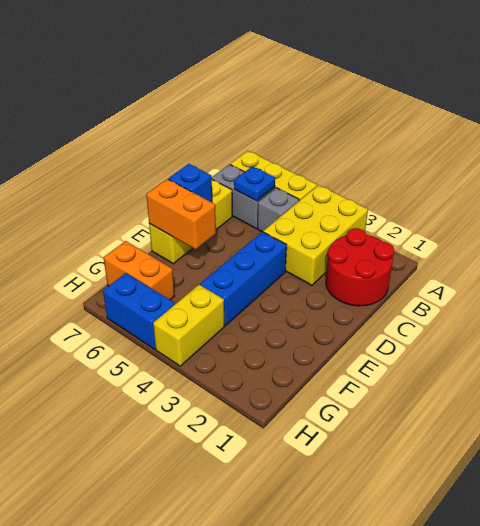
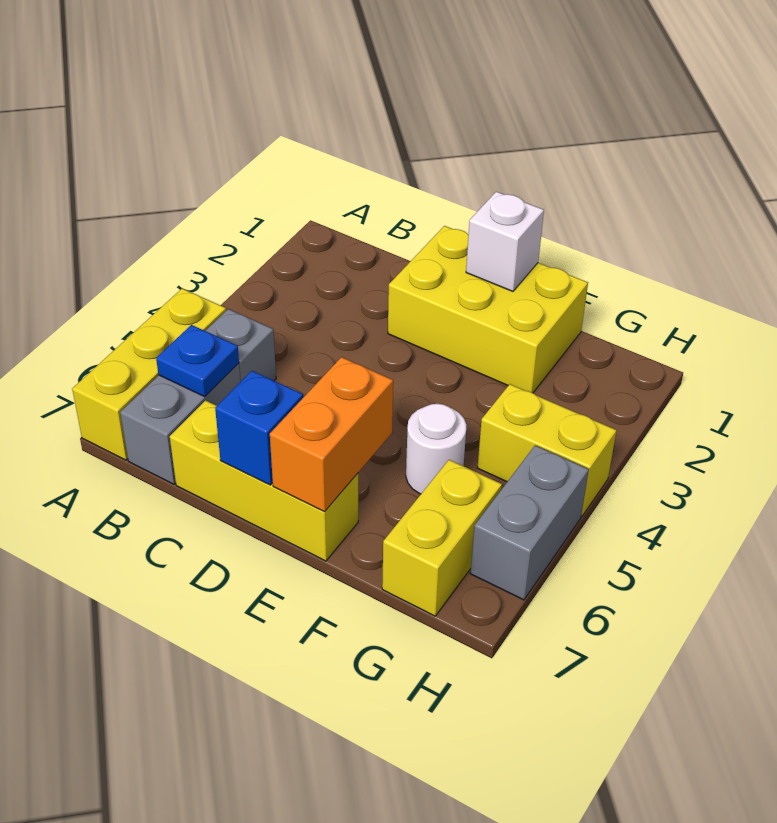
yellow brick A3:C4 level 1 -> yellow brick D1:F2 level 1
red round brick B1:C2 level 1 -> none
blue brick D4:F4 level 1 -> none
none -> white brick E1 level 2
none -> white round brick F5 level 1
orange brick G6:G7 level 1 -> yellow brick G6:G7 level 1
blue brick H5:H6 level 1 -> grey brick H5:H6 level 1

